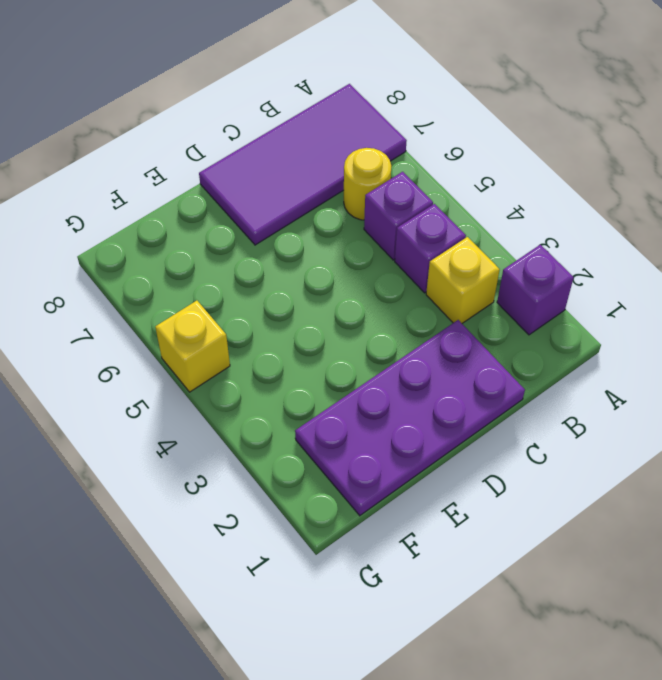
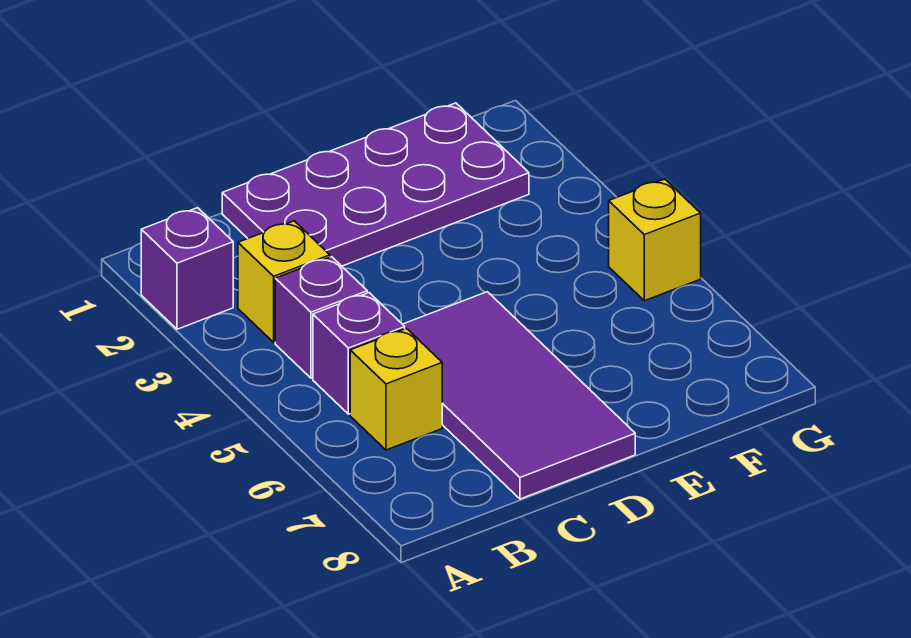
purple tile A7:D8 level 1 -> purple tile C5:D8 level 1
yellow round brick B6 level 1 -> yellow brick B6 level 1

